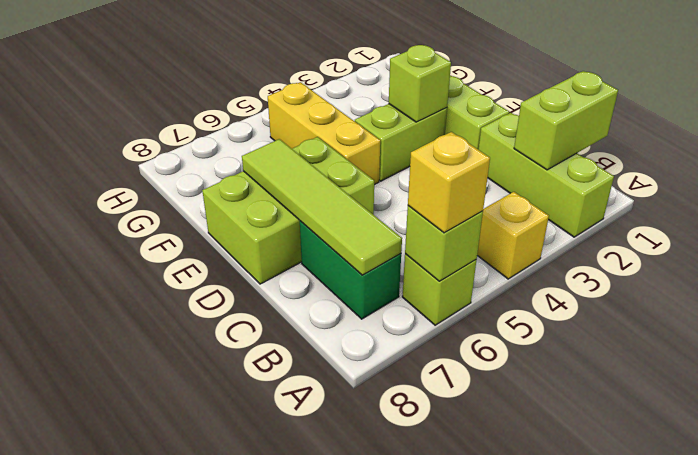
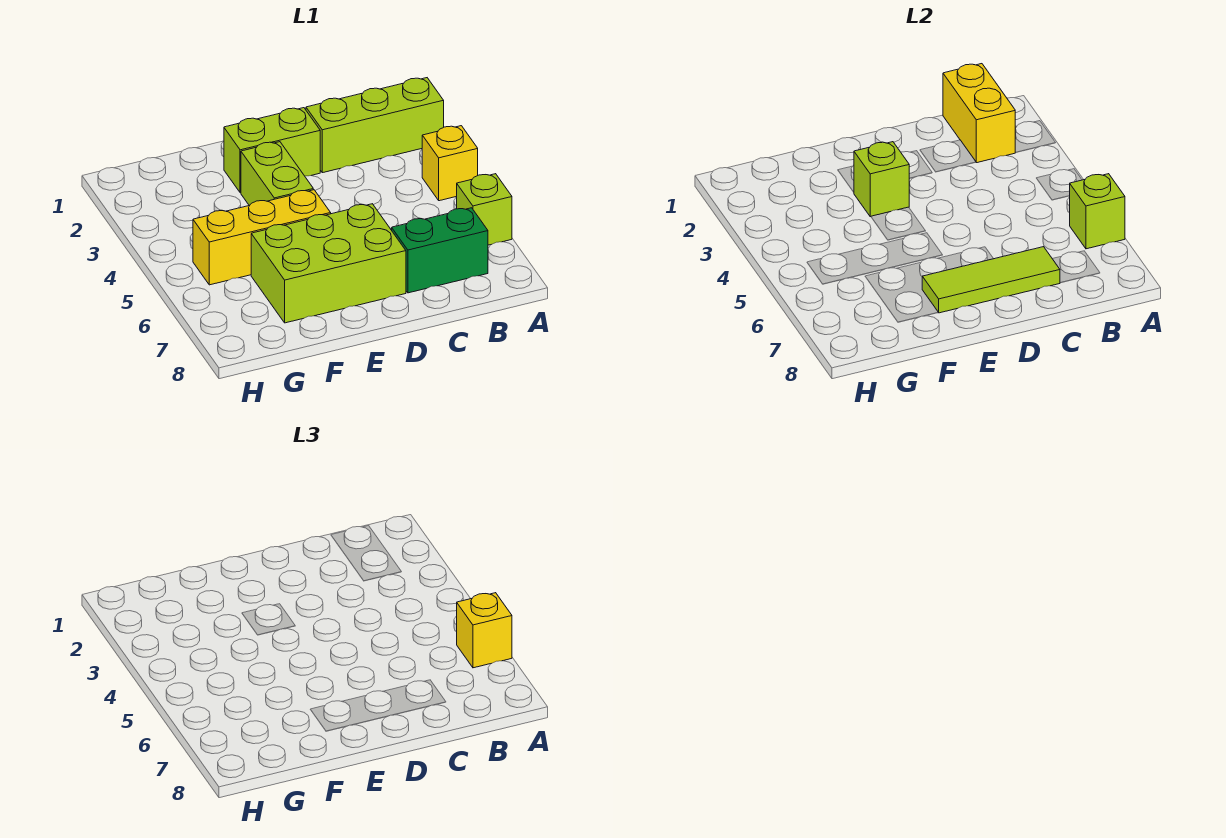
lime brick B1:B2 level 2 -> yellow brick B1:B2 level 2
lime tile B7:E7 level 2 -> lime tile C7:E7 level 2
lime brick D6:E8 level 1 -> lime brick D6:F7 level 1

